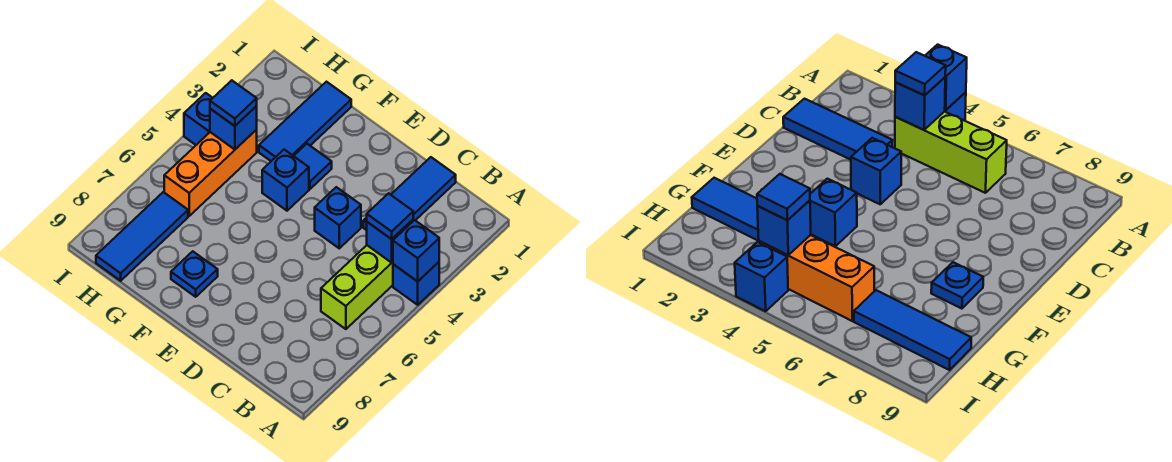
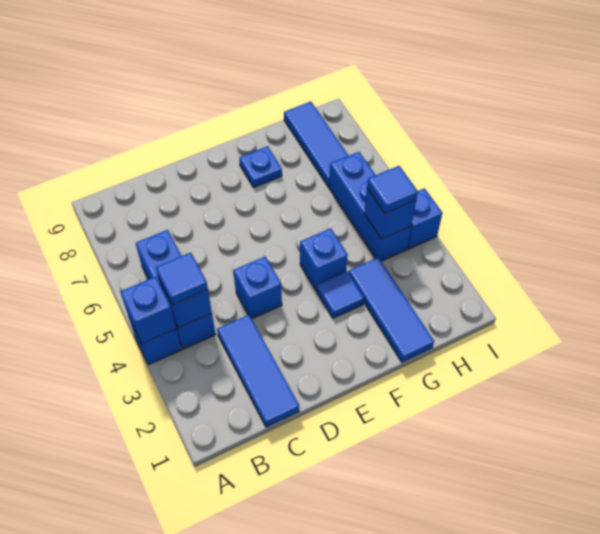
lime brick B4:B6 level 1 -> blue brick B4:B6 level 1
orange brick H4:H6 level 1 -> blue brick H4:H6 level 1

